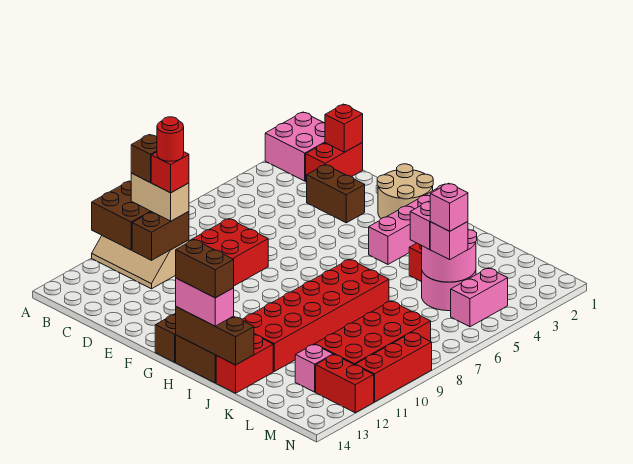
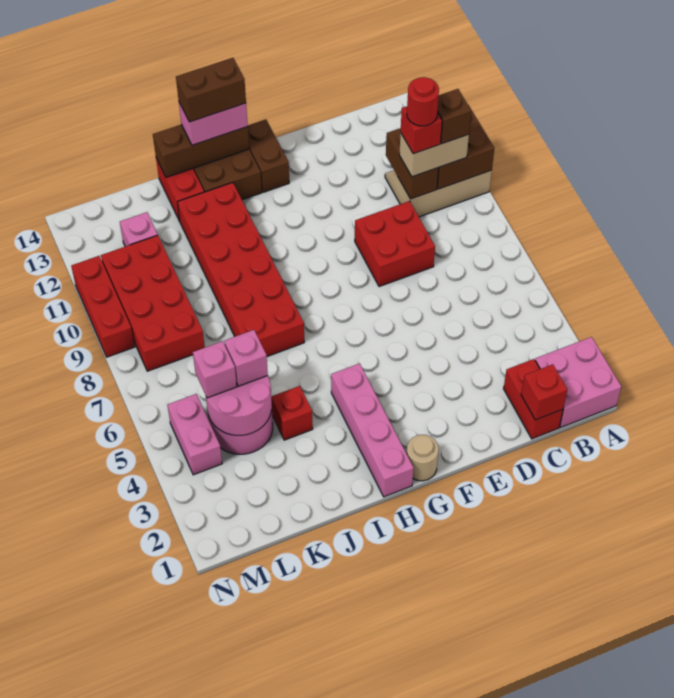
brown brick D3:E3 level 1 -> none
tan round brick F1:G2 level 1 -> tan round brick G1 level 1
pink brick L5 level 4 -> none
red brick M12:N12 level 1 -> none

